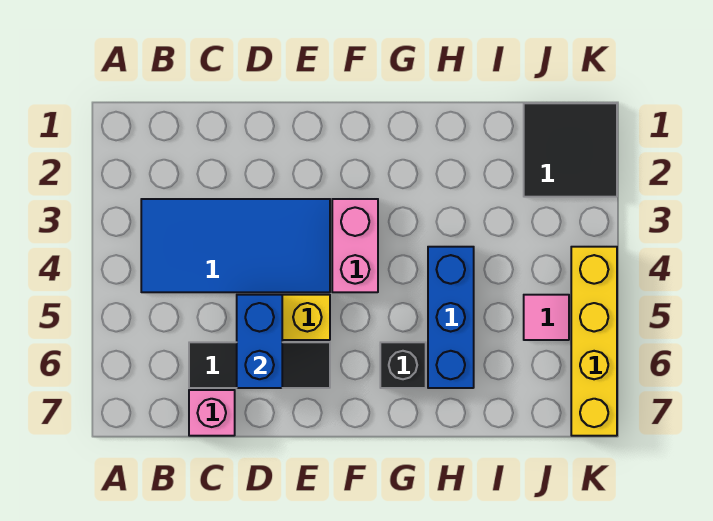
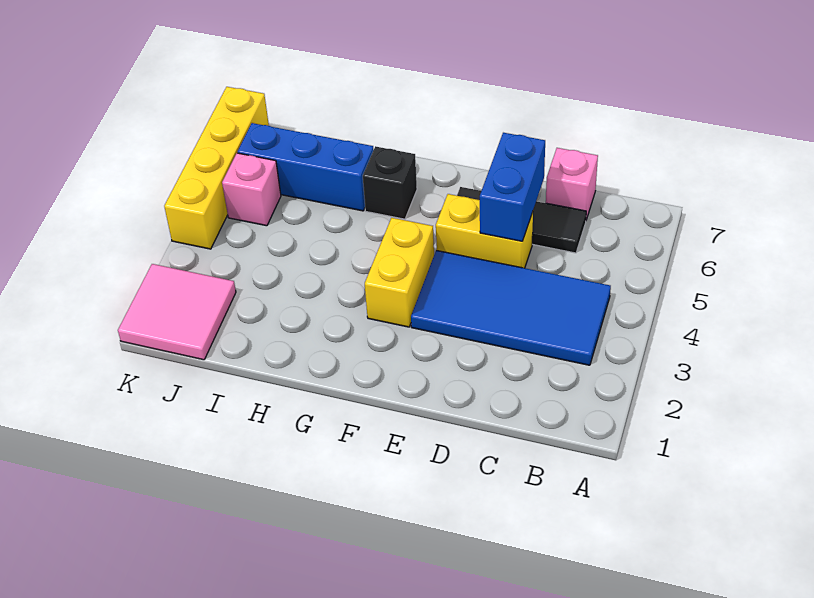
pink brick F3:F4 level 1 -> yellow brick F3:F4 level 1
blue brick H4:H6 level 1 -> blue brick H6:J6 level 1
black tile J1:K2 level 1 -> pink tile J1:K2 level 1
pink tile J5 level 1 -> pink brick J5 level 1

